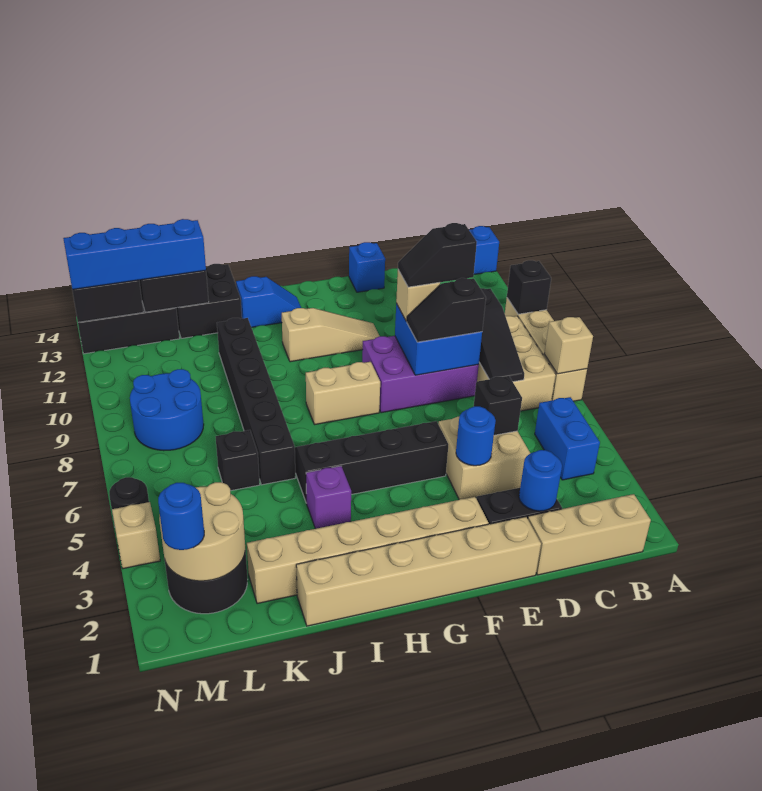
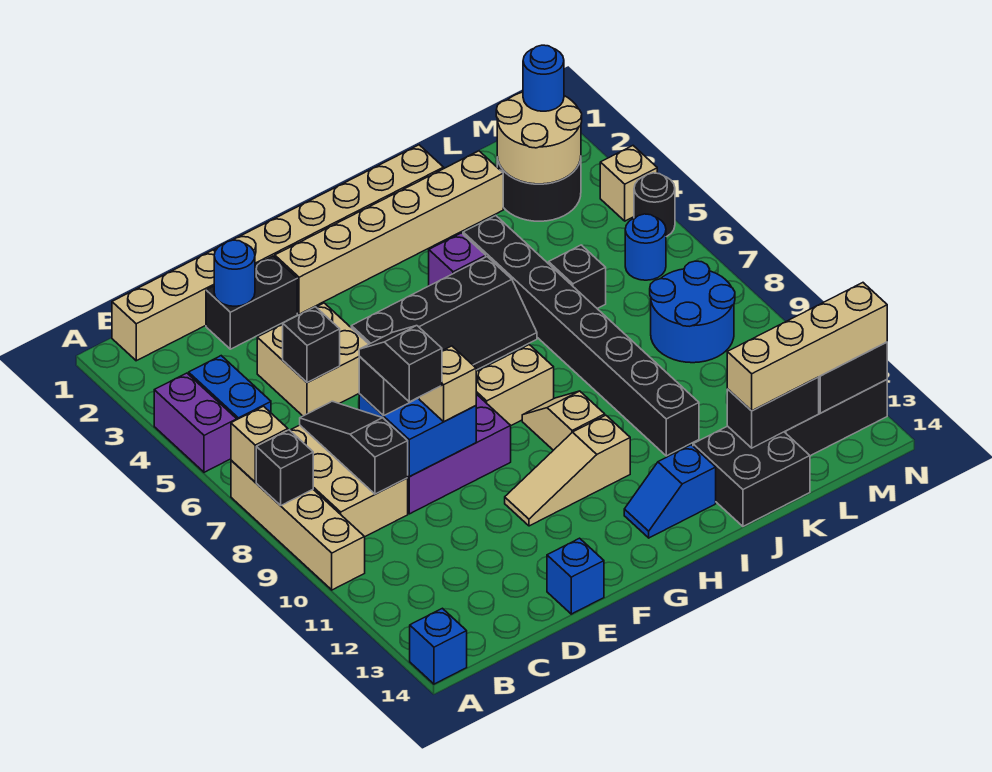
none -> purple brick A4:A5 level 1
black brick A10 level 2 -> black brick A8 level 2
black slope D9:E9 level 4 top D -> black slope D8:D9 level 4 top 9
blue round brick E4 level 2 -> blue round brick M6 level 1
none -> tan slope H9:H10 level 1 top 10
black brick J6:J11 level 1 -> black brick J4:J11 level 1
blue brick K13:N13 level 3 -> tan brick K13:N13 level 3

